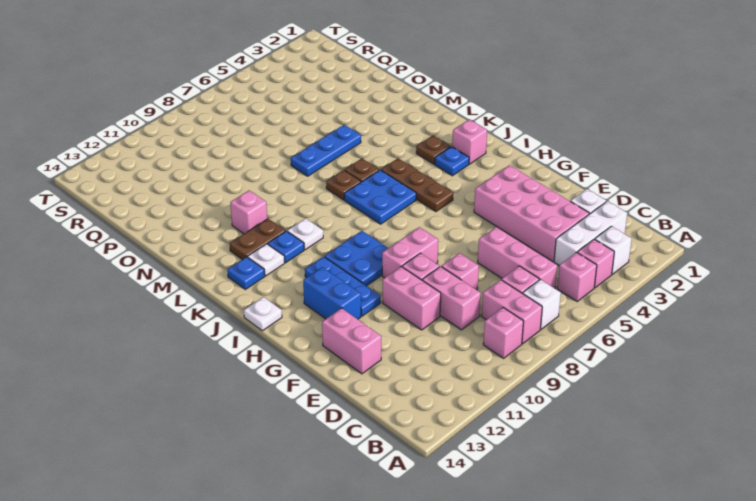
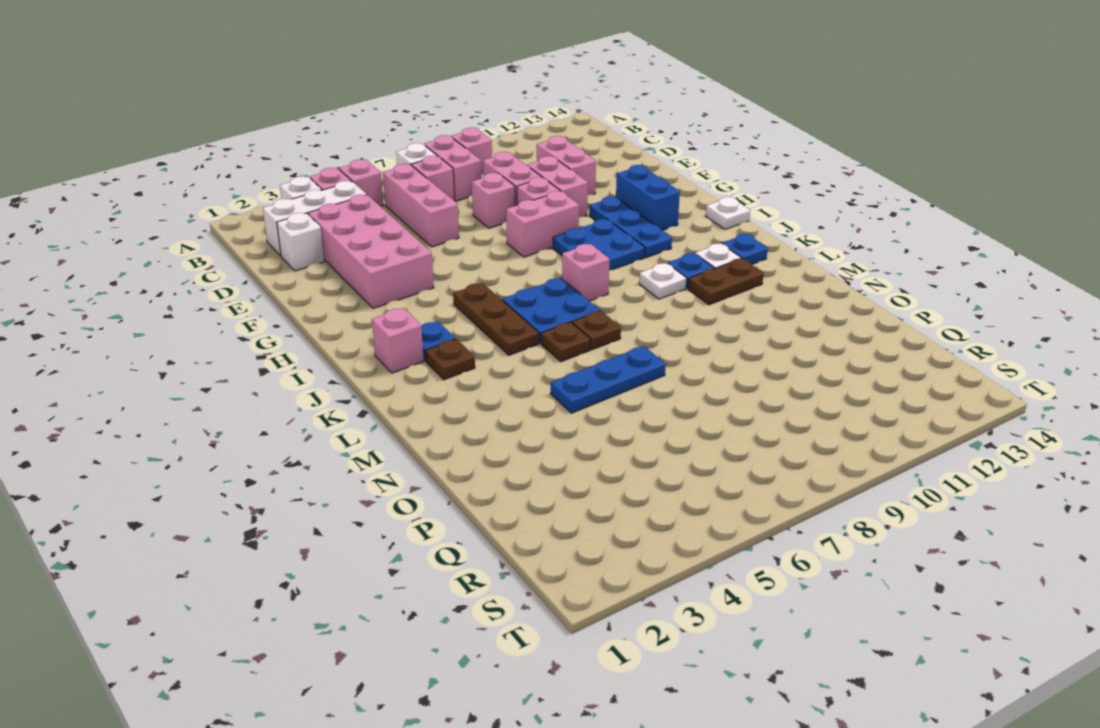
pink brick E13:F13 level 1 -> pink brick D11:E11 level 1
pink brick M11 level 1 -> pink brick J8 level 1

